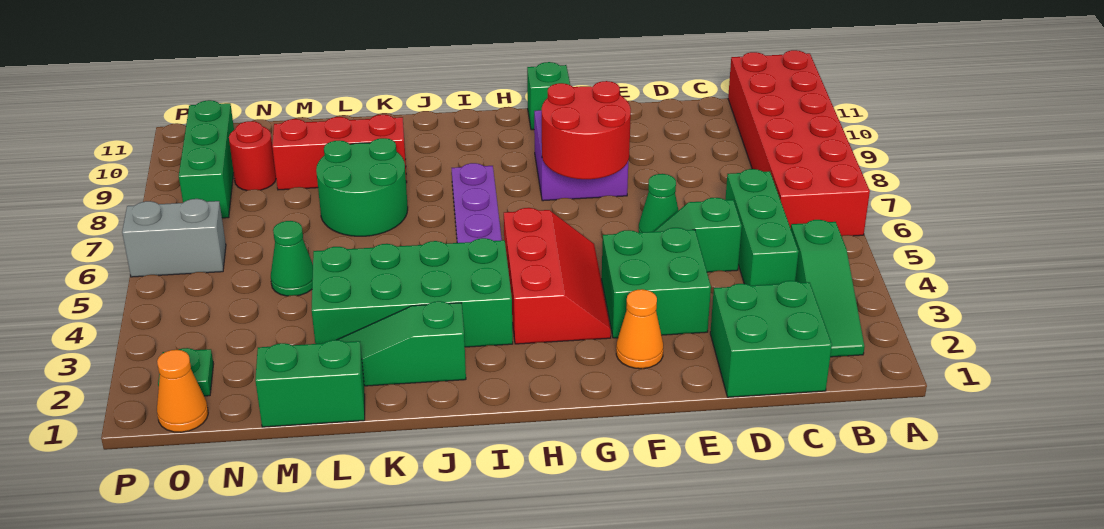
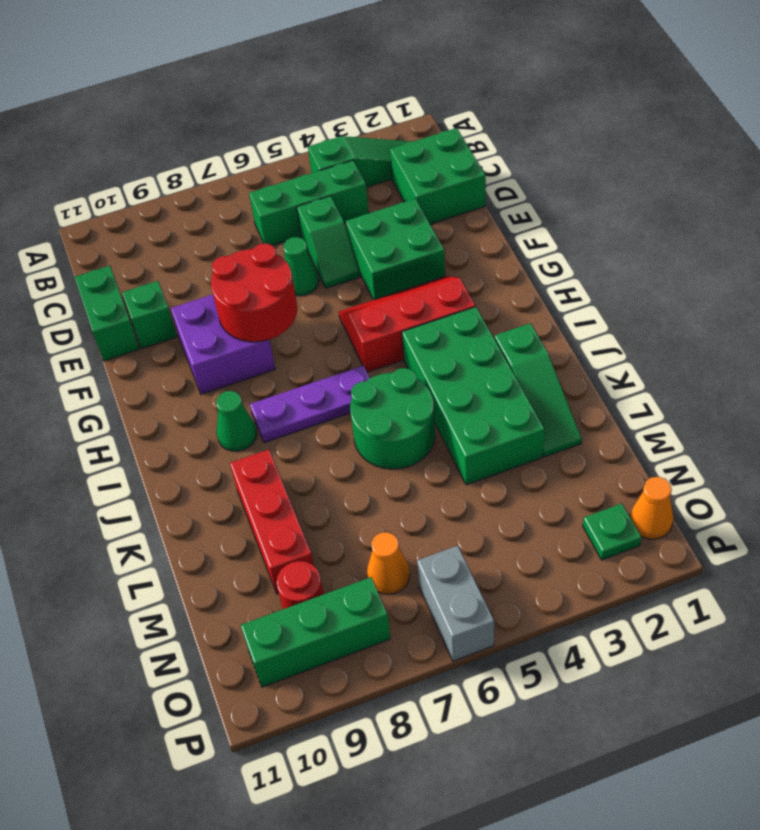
red brick A6:B11 level 1 -> none
orange cone F2 level 1 -> orange cone N7 level 1
green brick G11 level 1 -> green brick E10 level 1
green round brick K7:L8 level 1 -> green round brick J5:K6 level 1
green brick L1:M1 level 1 -> green brick D11:E11 level 1
green cone M5 level 1 -> green cone I9 level 1

